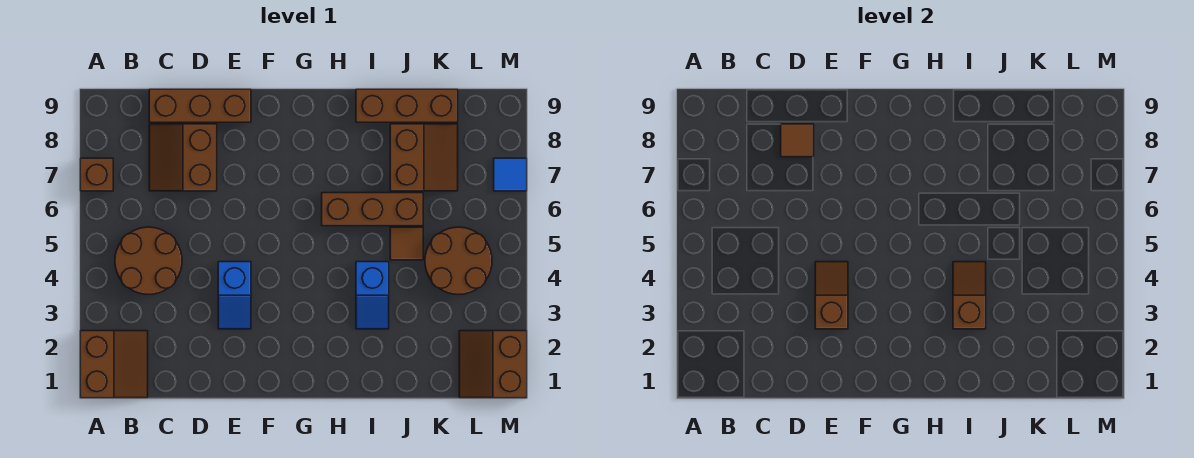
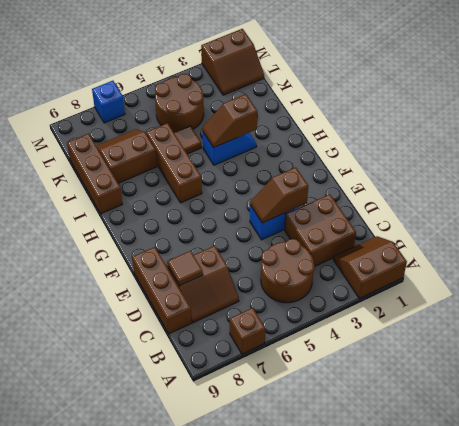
none -> brown brick C2:D3 level 1
blue tile M7 level 1 -> blue brick M7 level 1

